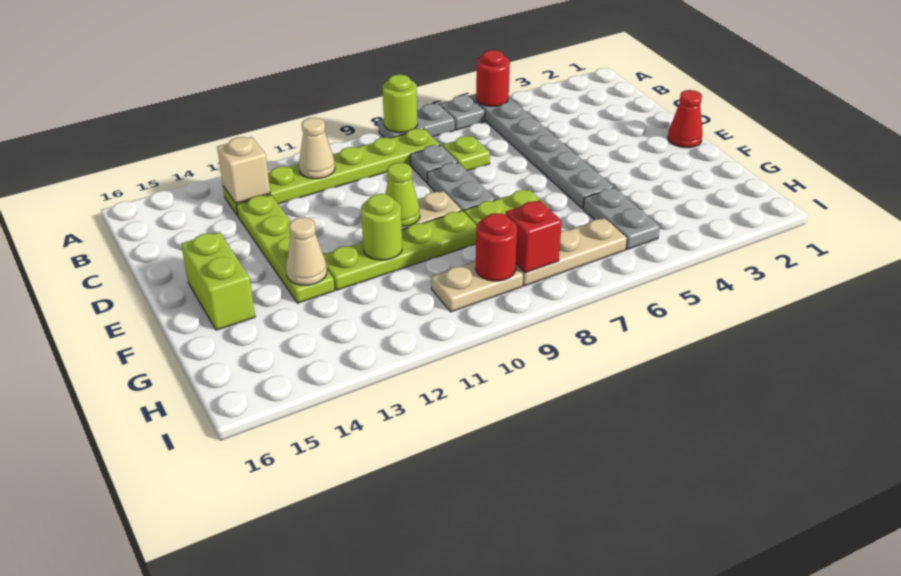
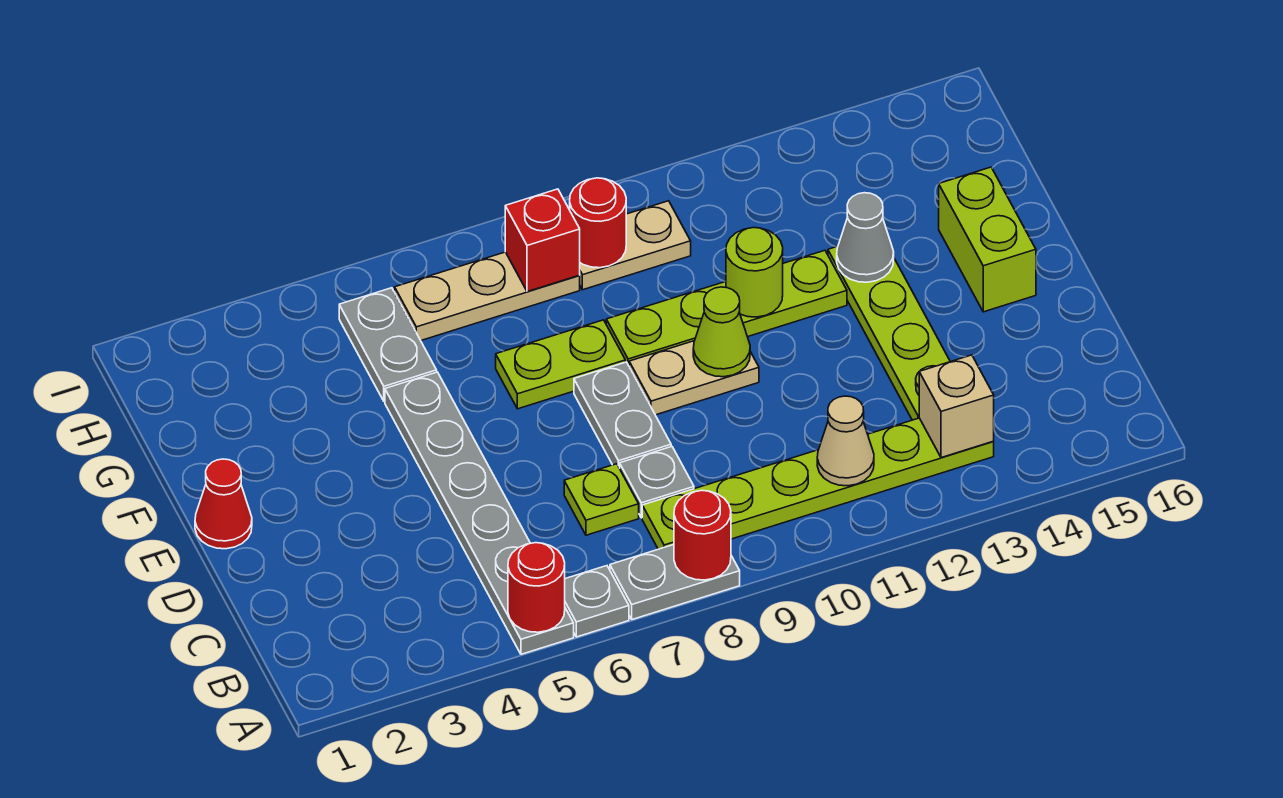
lime round brick A8 level 2 -> red round brick A8 level 2
tan cone F13 level 2 -> grey cone F13 level 2

